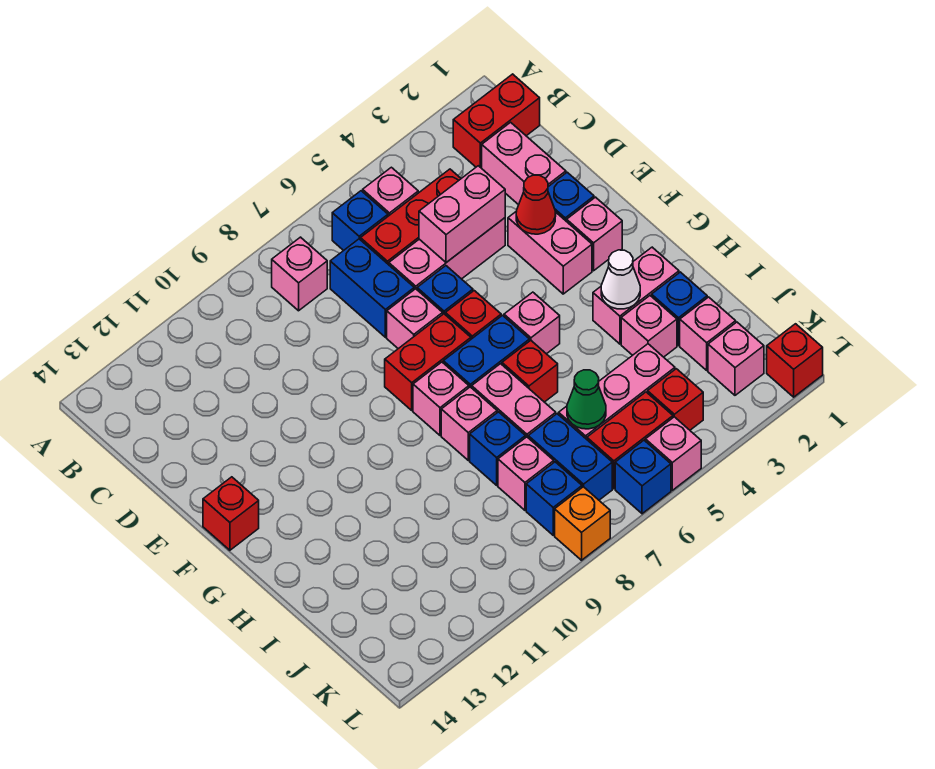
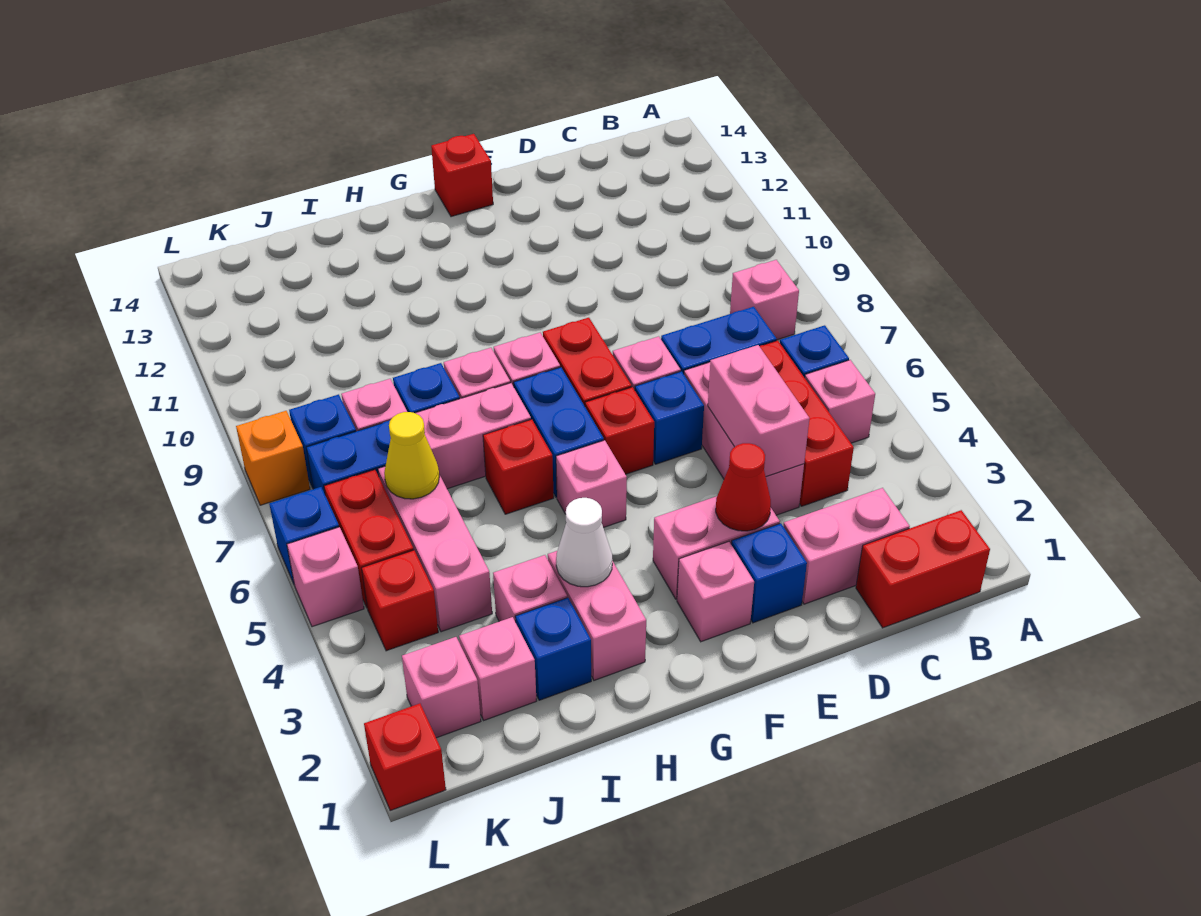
red brick B1:B2 level 1 -> red brick B1:C1 level 1
green cone J6 level 2 -> yellow cone J6 level 2

